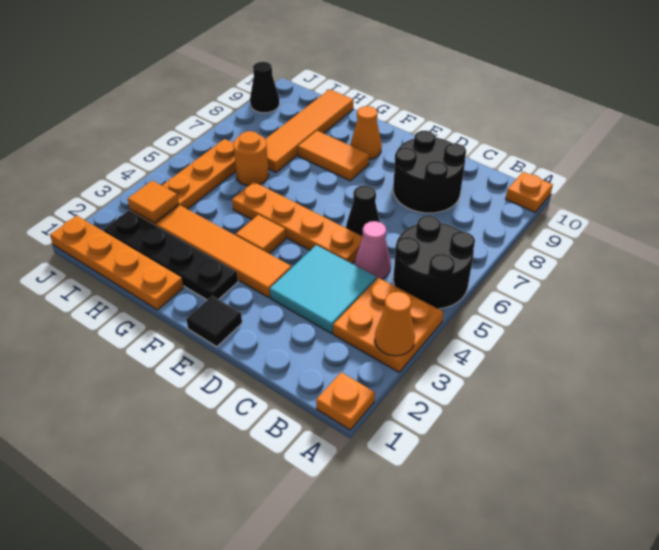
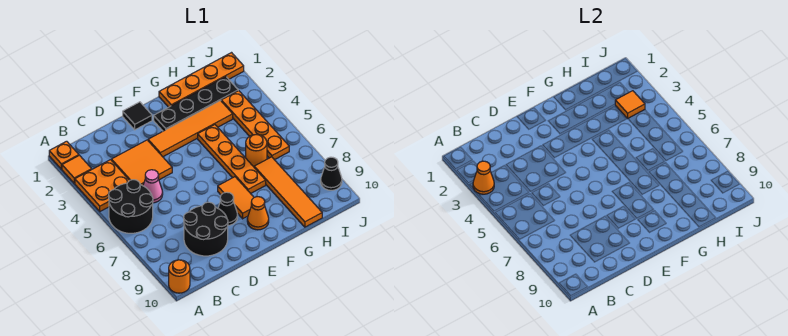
orange plate A10 level 1 -> orange round brick A10 level 1
cyan tile C3:D4 level 1 -> orange tile C3:D4 level 1
orange plate D5:G5 level 1 -> orange plate G4:G7 level 1
black cone D6 level 1 -> black cone E8 level 1
orange tile F4 level 1 -> orange tile A2 level 1
orange tile F8:G8 level 1 -> orange tile F7:F8 level 1

